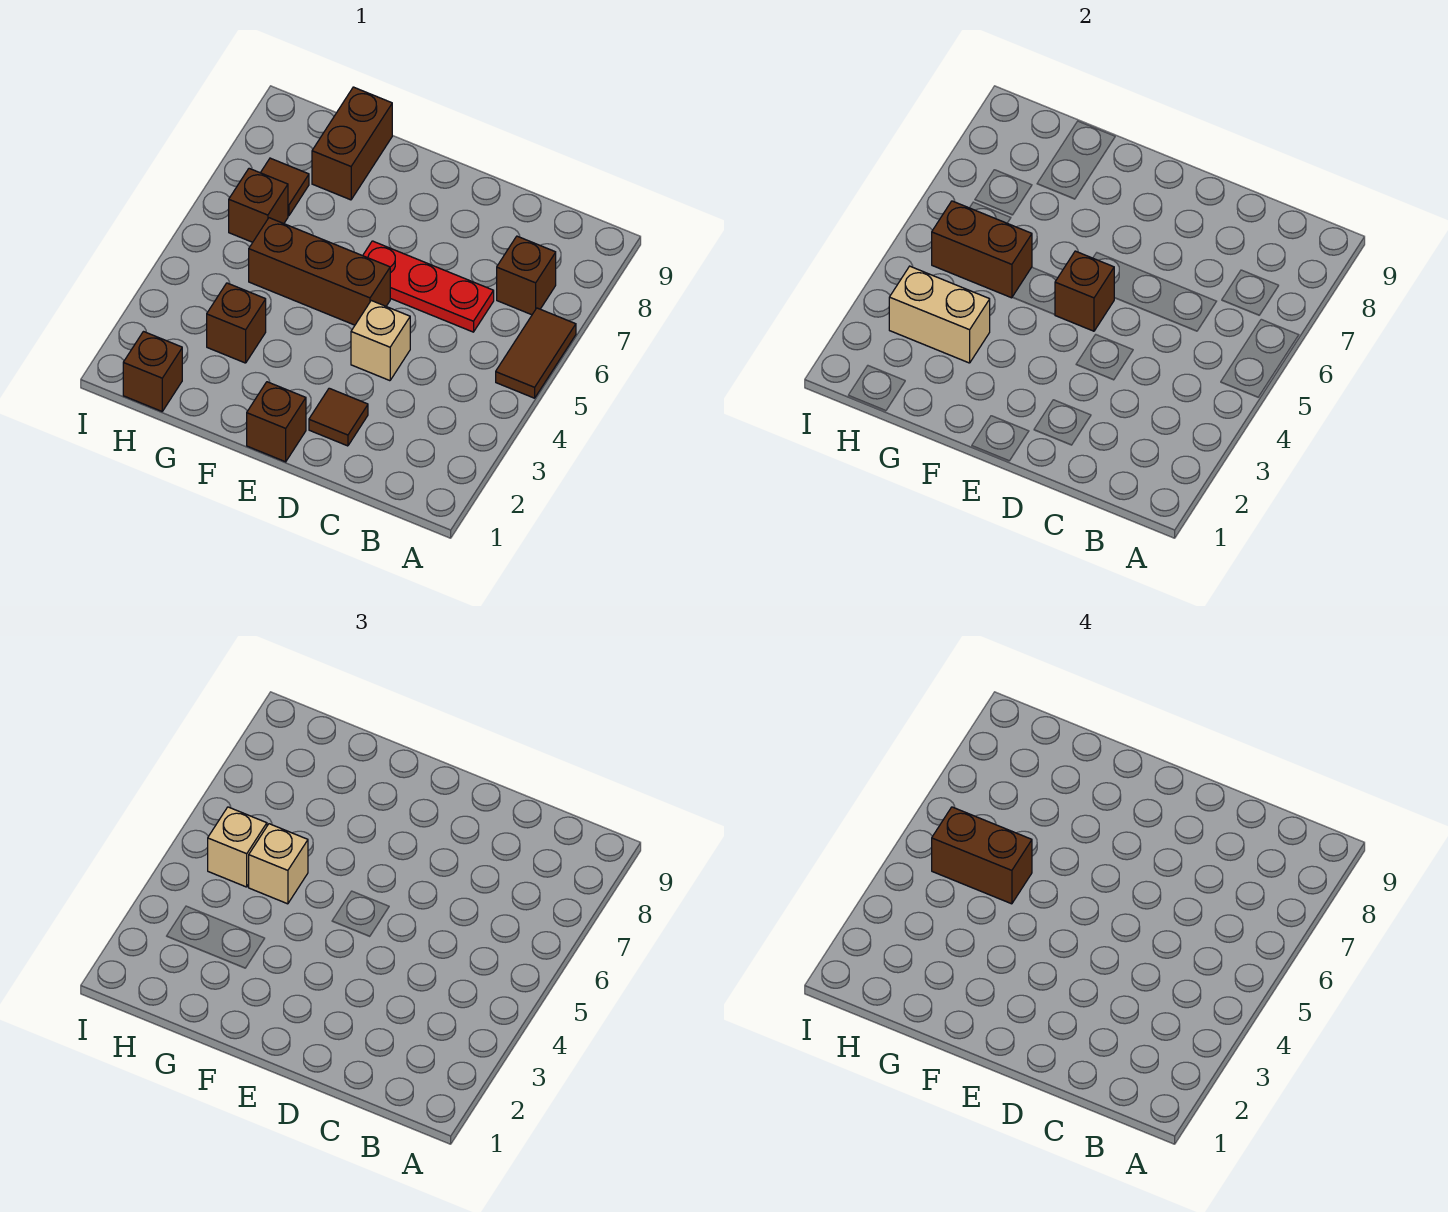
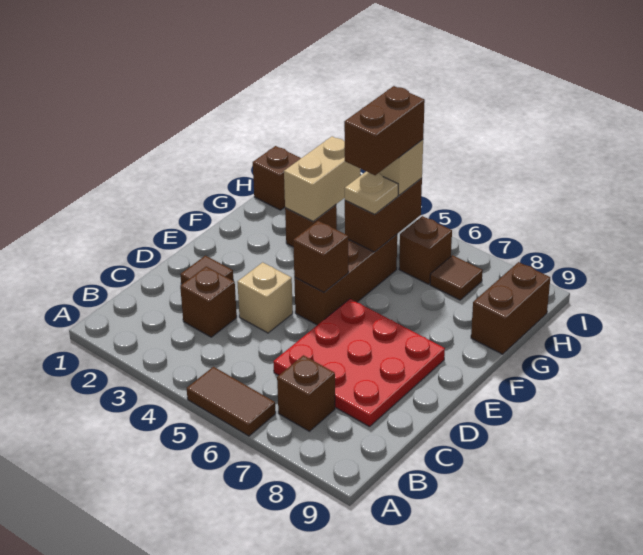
red plate C6:E6 level 1 -> red plate C6:E8 level 1
brown brick E1 level 1 -> brown brick C3 level 1
tan brick G5 level 3 -> tan plate G5 level 3
brown brick G8:G9 level 1 -> brown brick G9:H9 level 1

